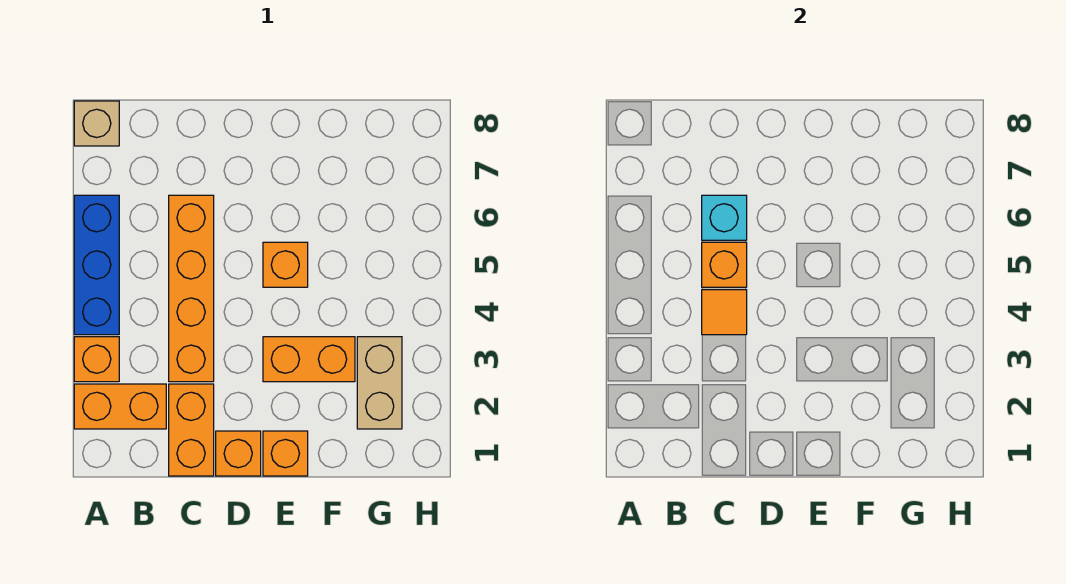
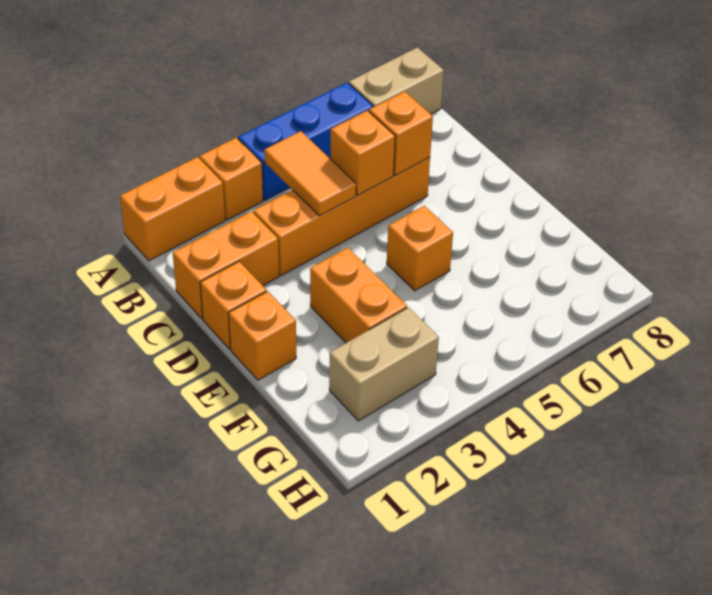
orange brick A2:B2 level 1 -> orange brick A1:A2 level 1
tan brick A8 level 1 -> tan brick A7:A8 level 1
orange tile C4 level 2 -> orange tile B4:C4 level 2
cyan brick C6 level 2 -> orange brick C6 level 2

